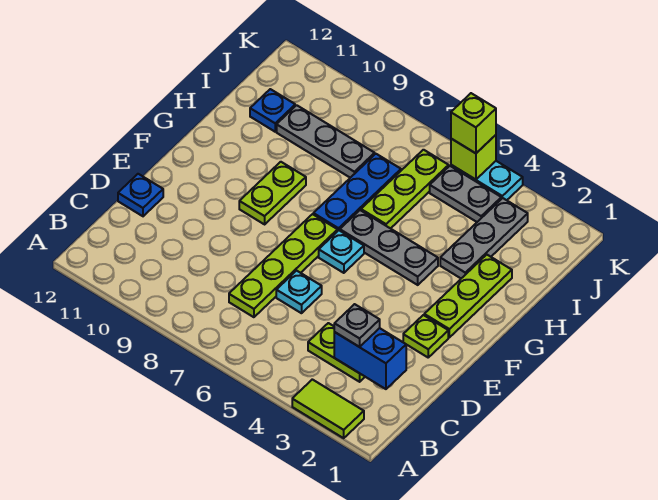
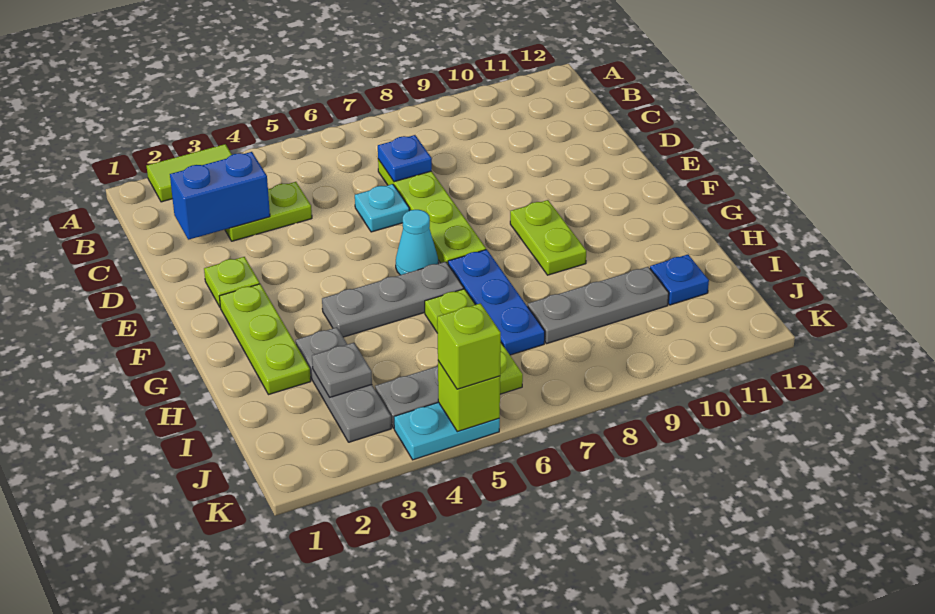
grey plate C3 level 3 -> grey plate I3 level 2
blue plate D12 level 1 -> blue plate C7 level 2
cyan plate F6 level 1 -> cyan cone F6 level 1

